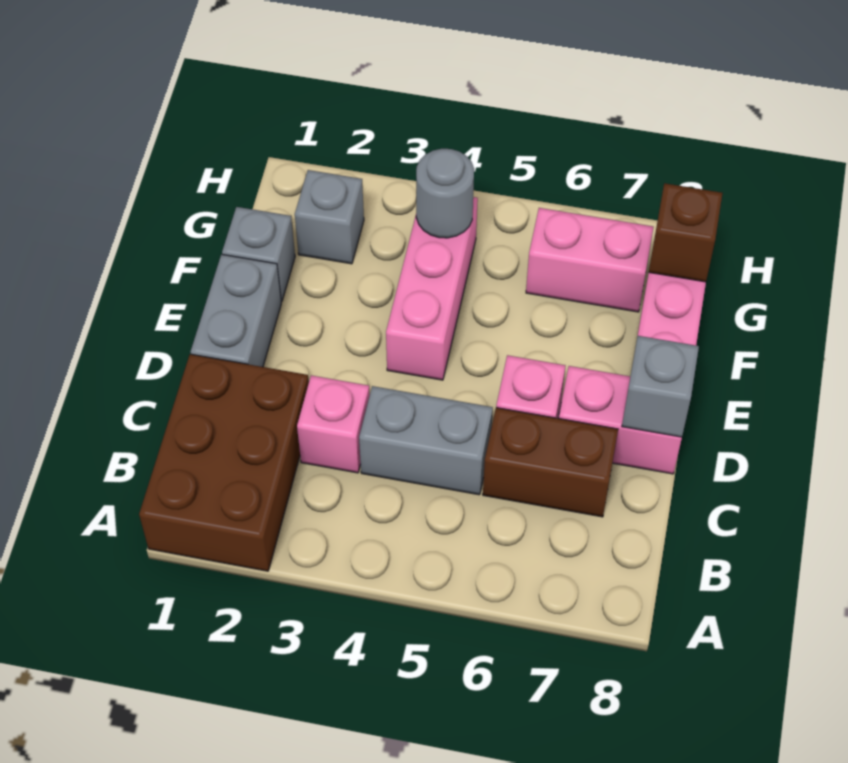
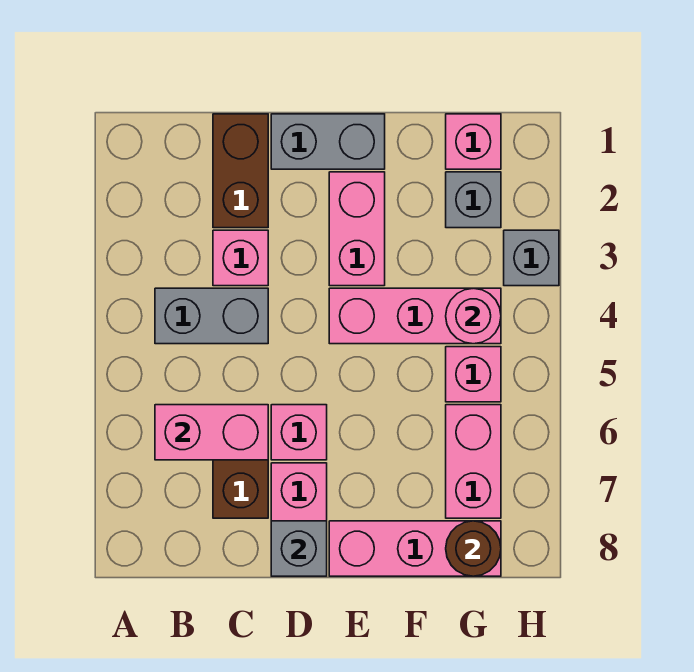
brown brick A1:C2 level 1 -> brown brick C1:C2 level 1
none -> pink brick B6:C6 level 2
grey brick C4:C5 level 1 -> grey brick B4:C4 level 1
none -> pink brick E2:E3 level 1
grey brick F1 level 1 -> grey brick H3 level 1
none -> pink brick G1 level 1
grey round brick G4 level 2 -> pink round brick G4 level 2
none -> pink brick G5 level 1
brown brick G8 level 2 -> brown round brick G8 level 2

